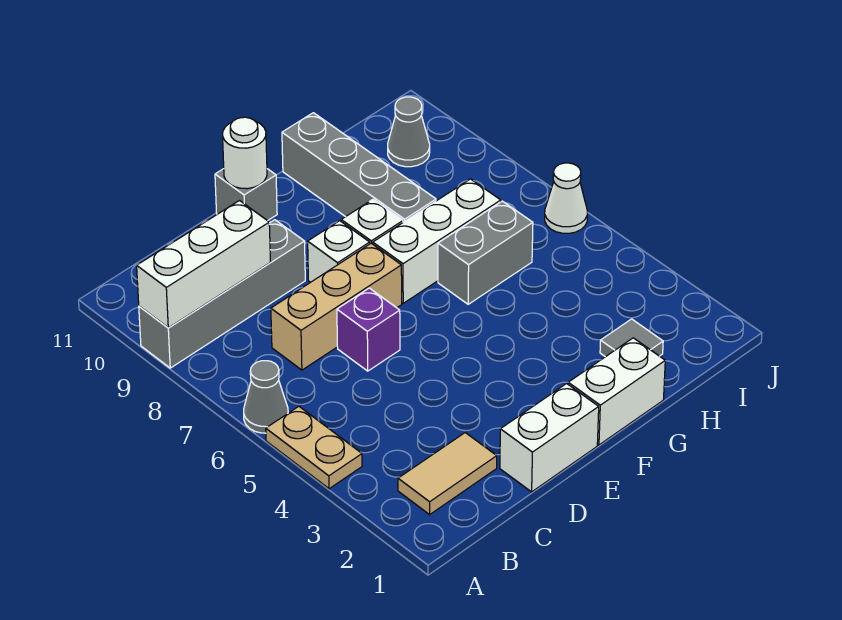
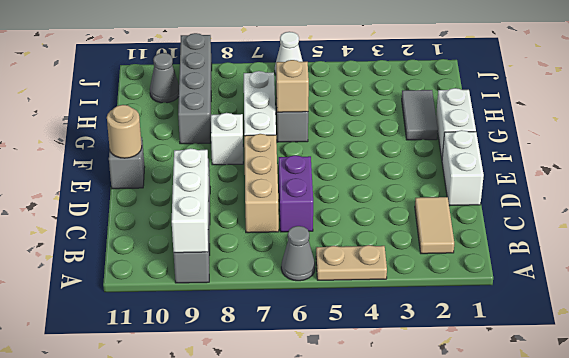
purple brick D6 level 1 -> purple brick C6:D6 level 1
white brick E8 level 1 -> none
white round brick E11 level 2 -> tan round brick E11 level 2
none -> tan brick G6 level 2
grey brick G8:G11 level 1 -> grey brick G9:J9 level 1
grey tile H2 level 1 -> grey tile G2:H2 level 1

